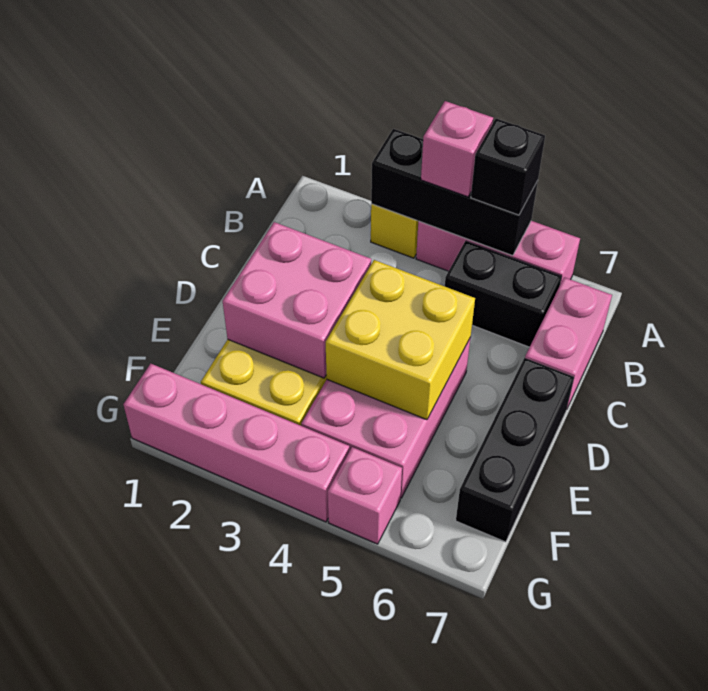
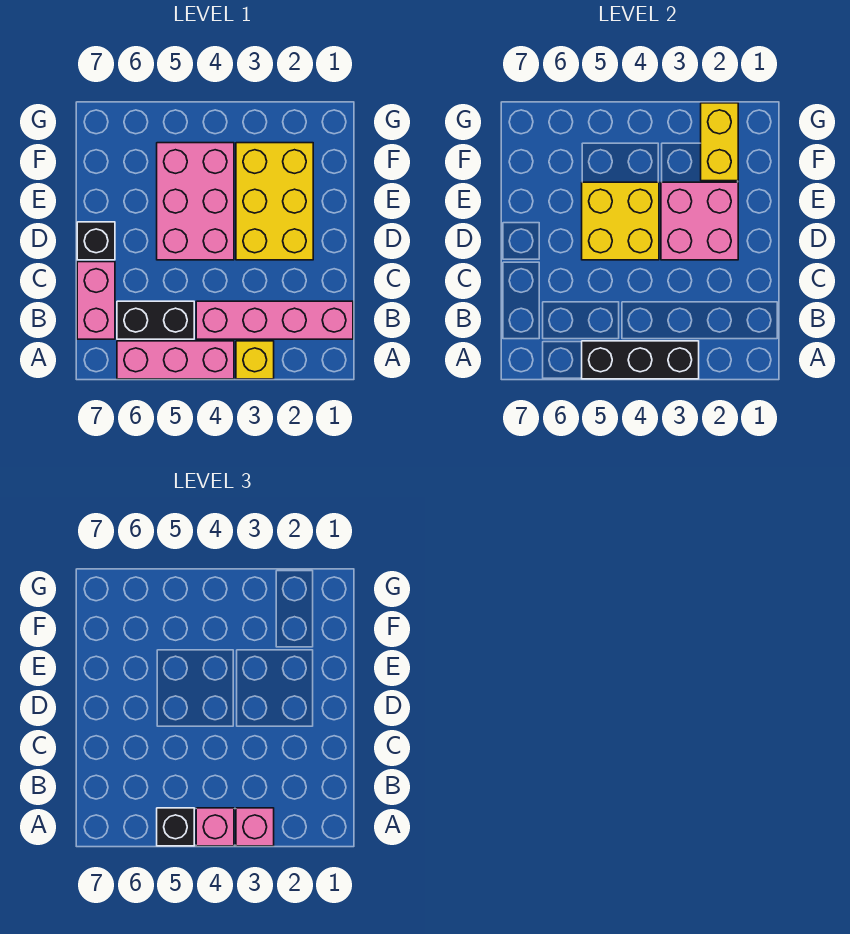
black brick D7:F7 level 1 -> black brick D7 level 1
none -> yellow brick F2:G2 level 2
pink brick G1:G4 level 1 -> pink brick B1:B4 level 1
pink brick G5 level 1 -> pink brick A3 level 3

